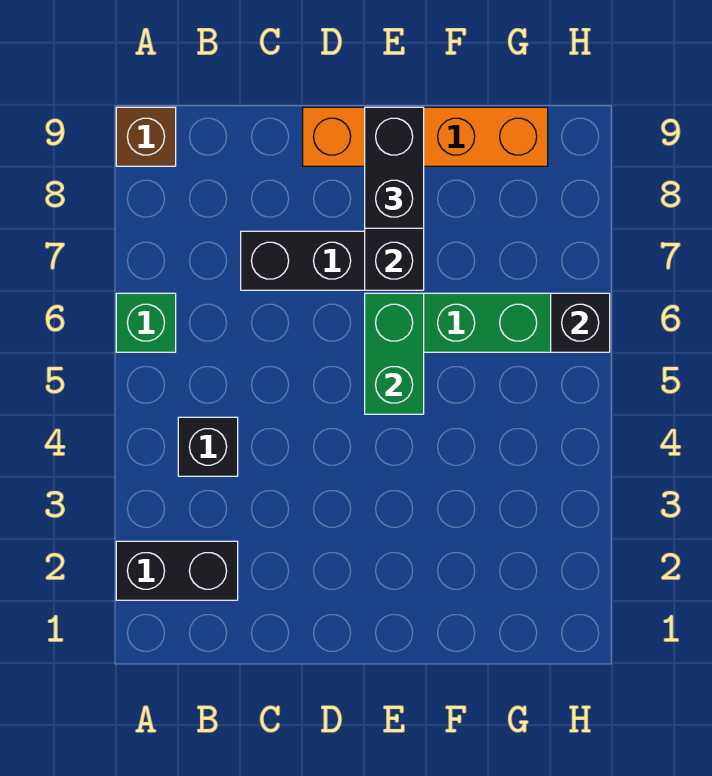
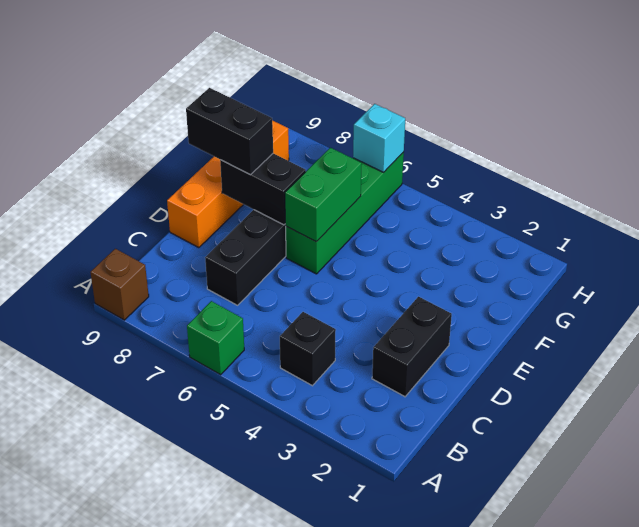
black brick A2:B2 level 1 -> black brick C2:D2 level 1
green brick E5:E6 level 2 -> green brick E6:F6 level 2
black brick H6 level 2 -> cyan brick H6 level 2

